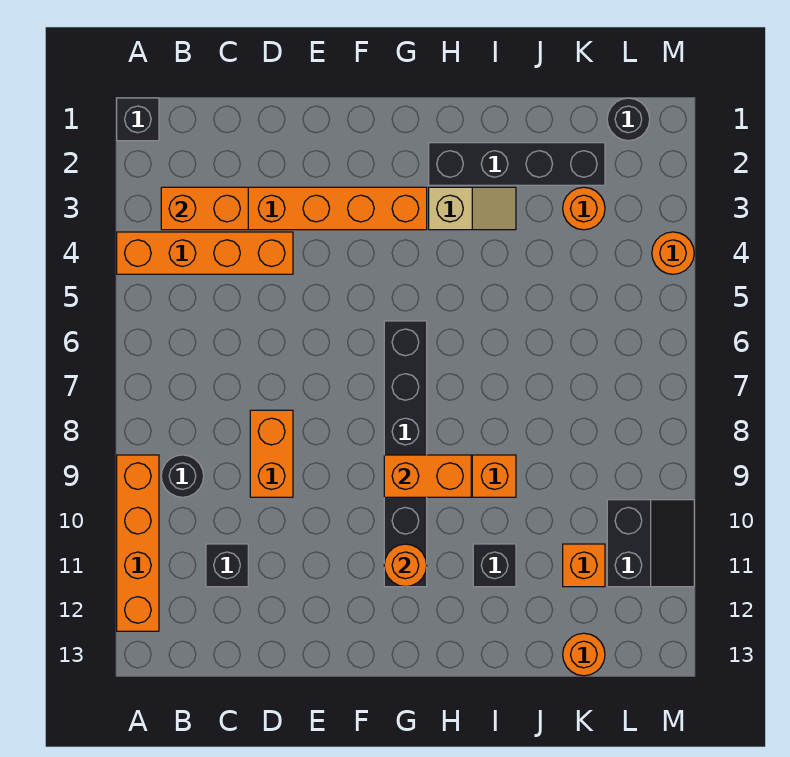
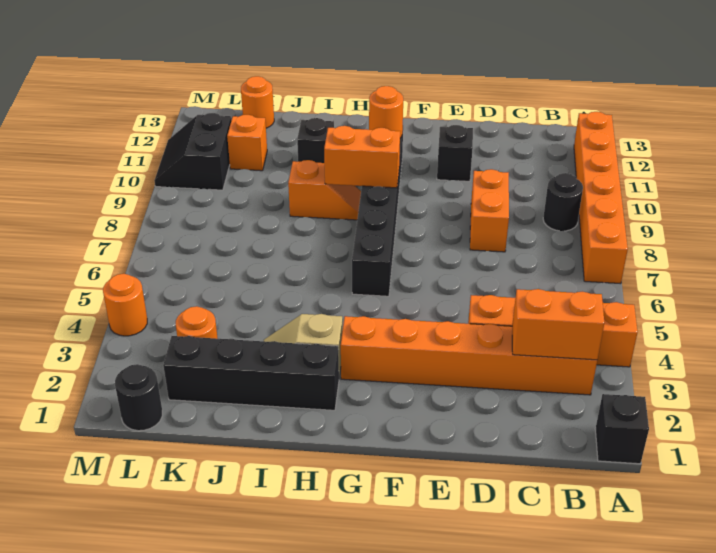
orange brick A9:A12 level 1 -> orange brick A7:A12 level 1
black brick C11 level 1 -> black brick E11 level 1

